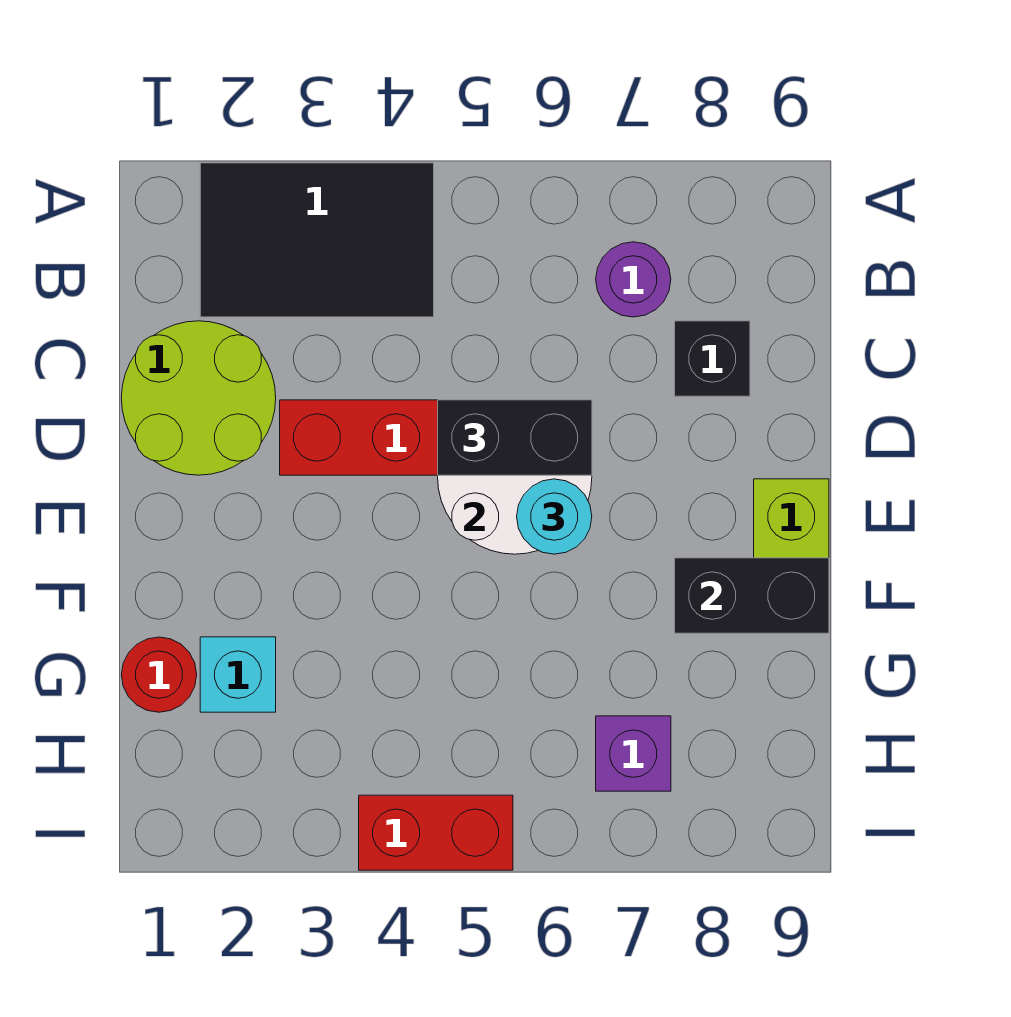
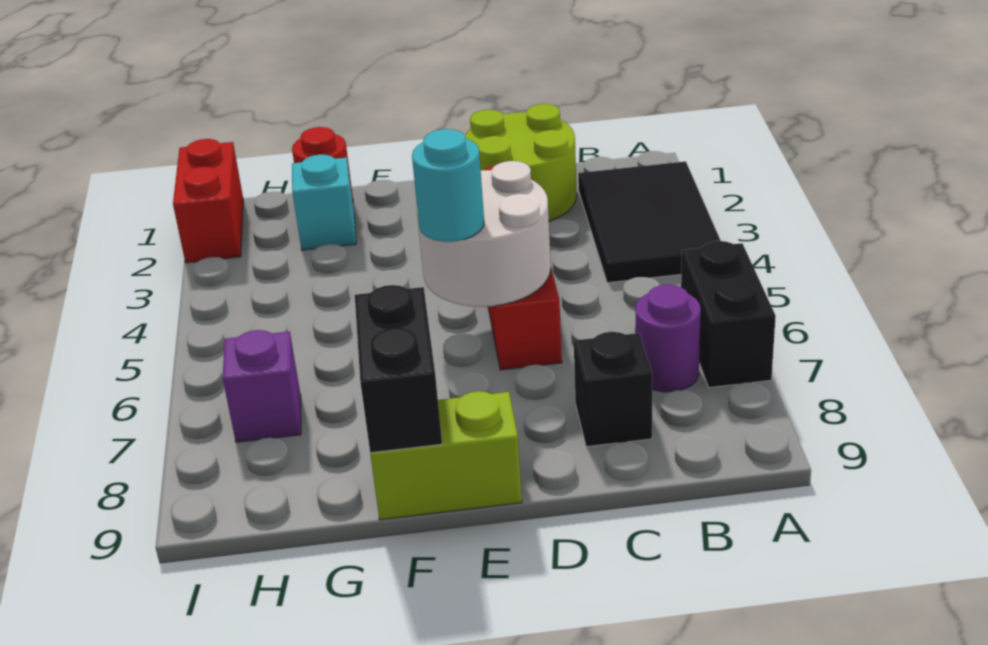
black brick D5:D6 level 3 -> black brick A6:A7 level 1
red brick I4:I5 level 1 -> red brick I1:I2 level 1

